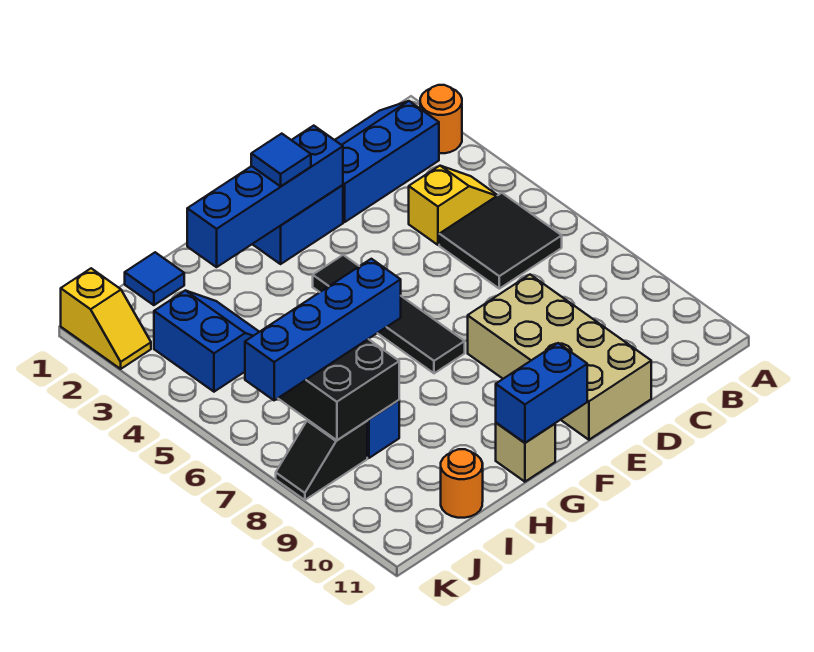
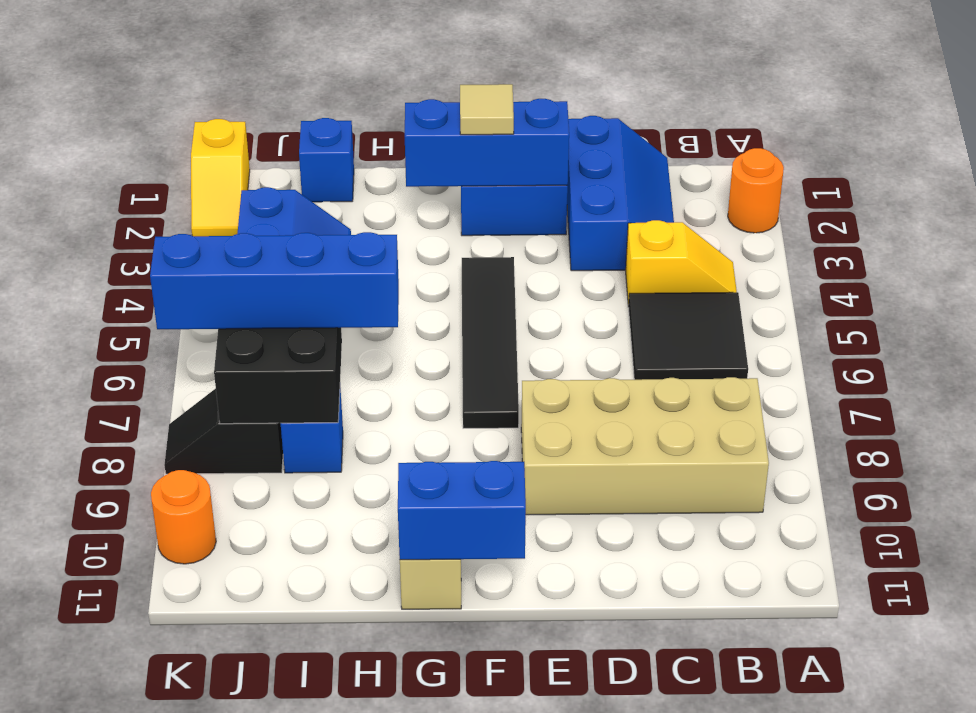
blue slope B1:D2 level 1 top 2 -> blue slope C1:D3 level 1 top D
tan brick D8:E11 level 1 -> tan brick B8:E9 level 1
blue brick E2:H2 level 2 -> blue brick E2:G2 level 2
blue tile F2 level 3 -> tan tile F2 level 3
blue tile I1 level 1 -> blue brick I1 level 1
orange round brick I11 level 1 -> orange round brick K10 level 1

